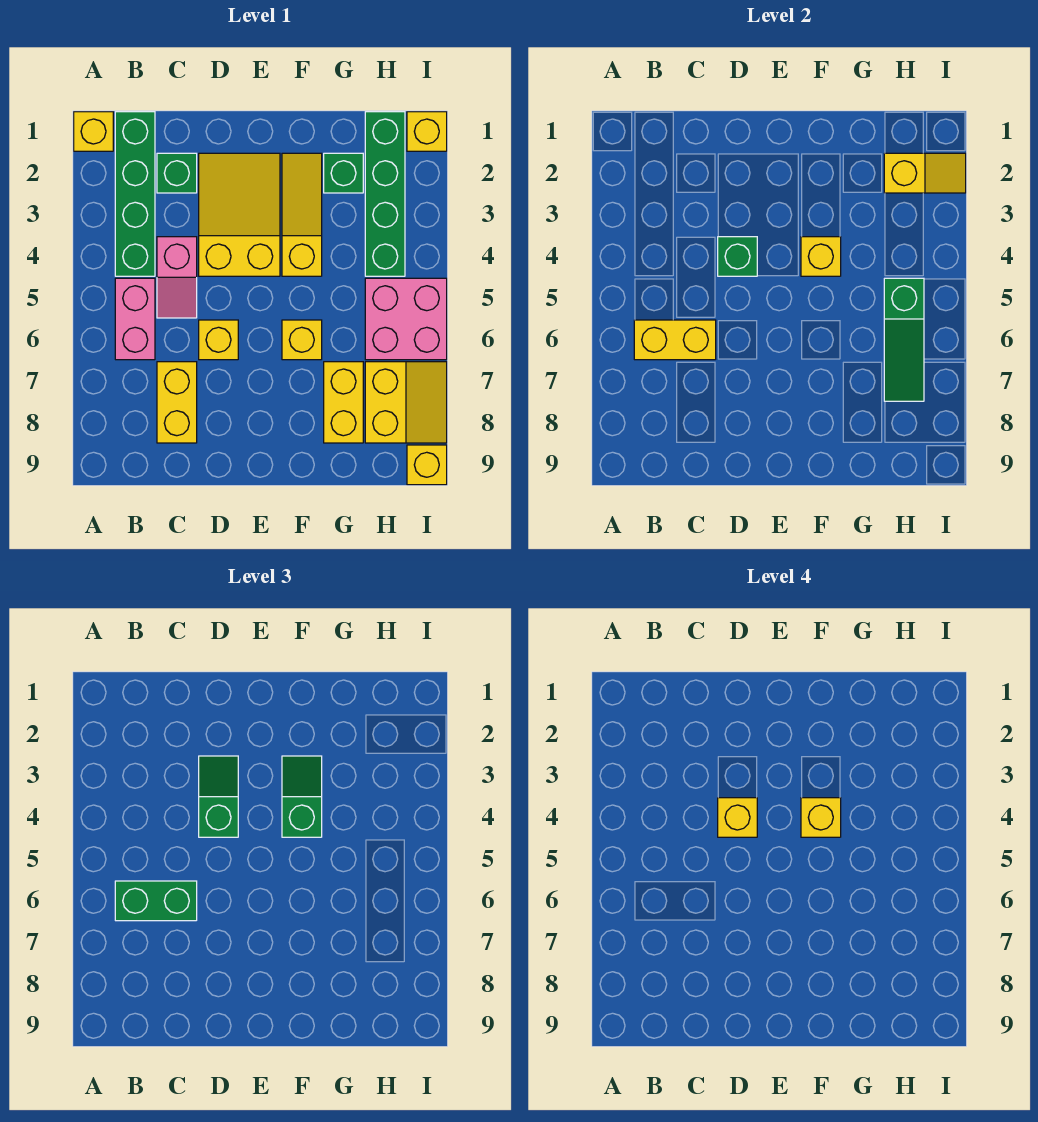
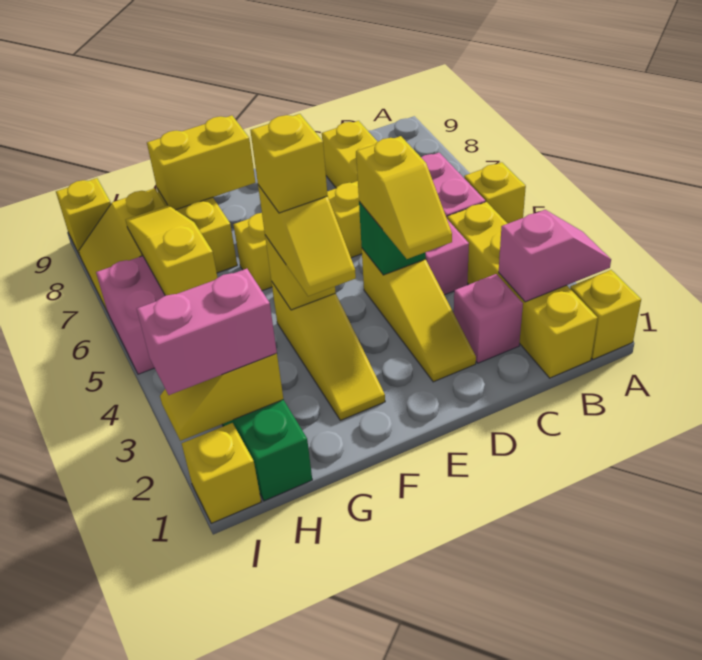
none -> pink slope A2:B2 level 2 top B
green brick B1:B4 level 1 -> yellow brick B1:B4 level 1
yellow brick B6:C6 level 2 -> yellow brick F8:G8 level 2
green brick B6:C6 level 3 -> none
green brick C2 level 1 -> pink brick C2 level 1
yellow slope D2:E4 level 1 top 4 -> yellow slope D2:D4 level 1 top 4
green slope D3:D4 level 3 top 4 -> yellow slope D3:D4 level 3 top 4
yellow brick D4 level 4 -> yellow brick A5 level 1
green slope F3:F4 level 3 top 4 -> yellow slope F3:F4 level 3 top 4
green brick G2 level 1 -> none
none -> pink brick H2:I2 level 3
green slope H5:H7 level 2 top 5 -> yellow slope H5:H7 level 2 top 5

